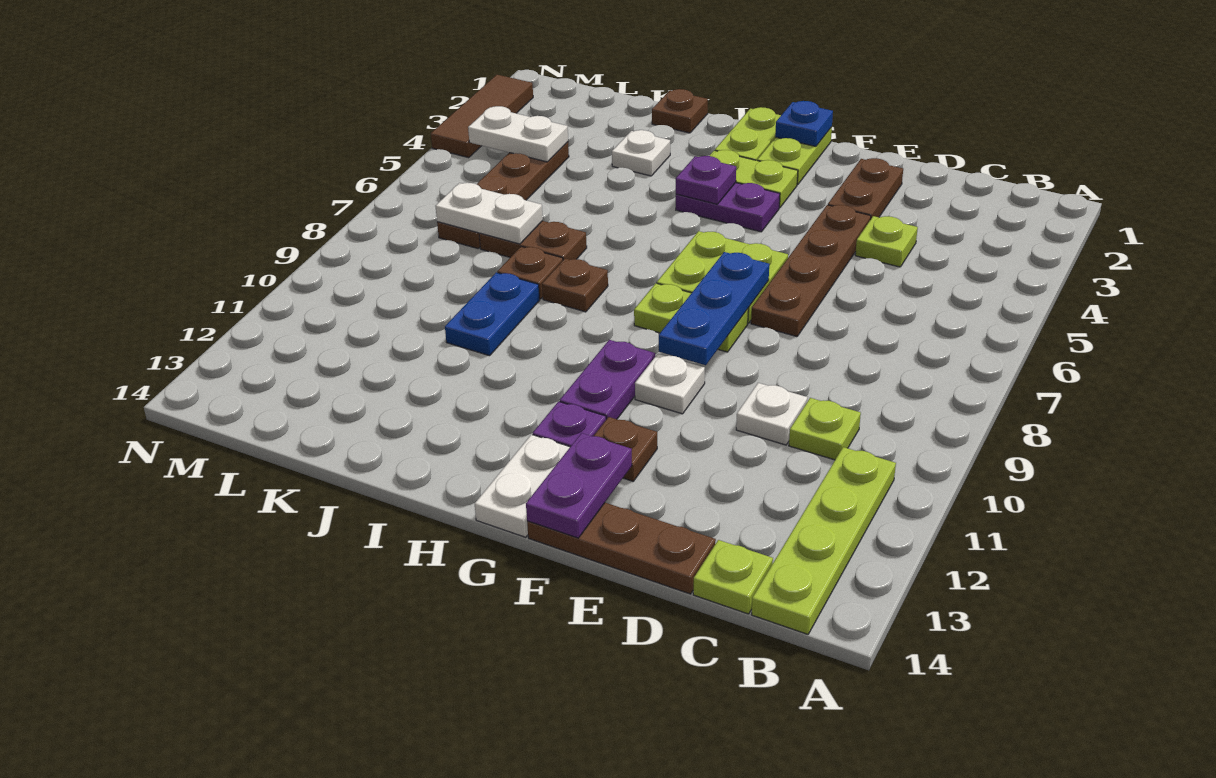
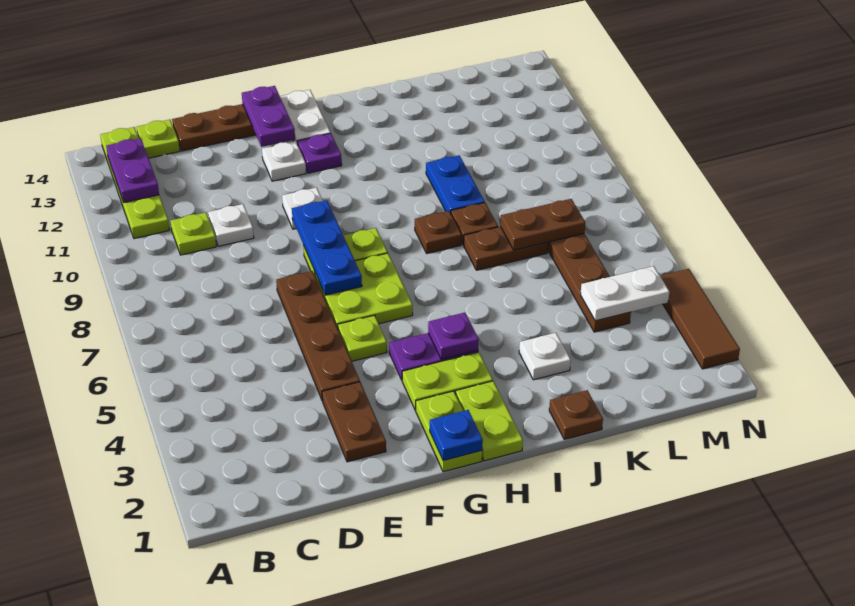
lime plate D4 level 1 -> lime plate F5 level 1
brown plate F12 level 1 -> white plate F12 level 1
purple plate G10:G11 level 1 -> purple plate B12:B13 level 2
white plate K7:L7 level 2 -> brown plate K7:L7 level 2

